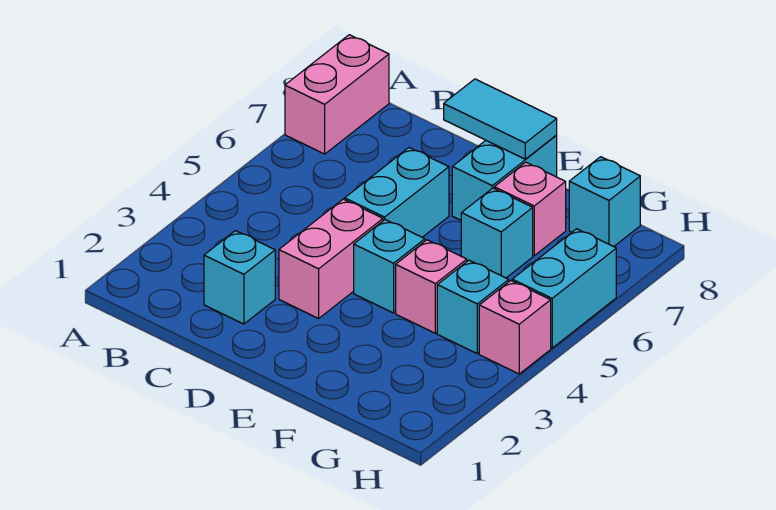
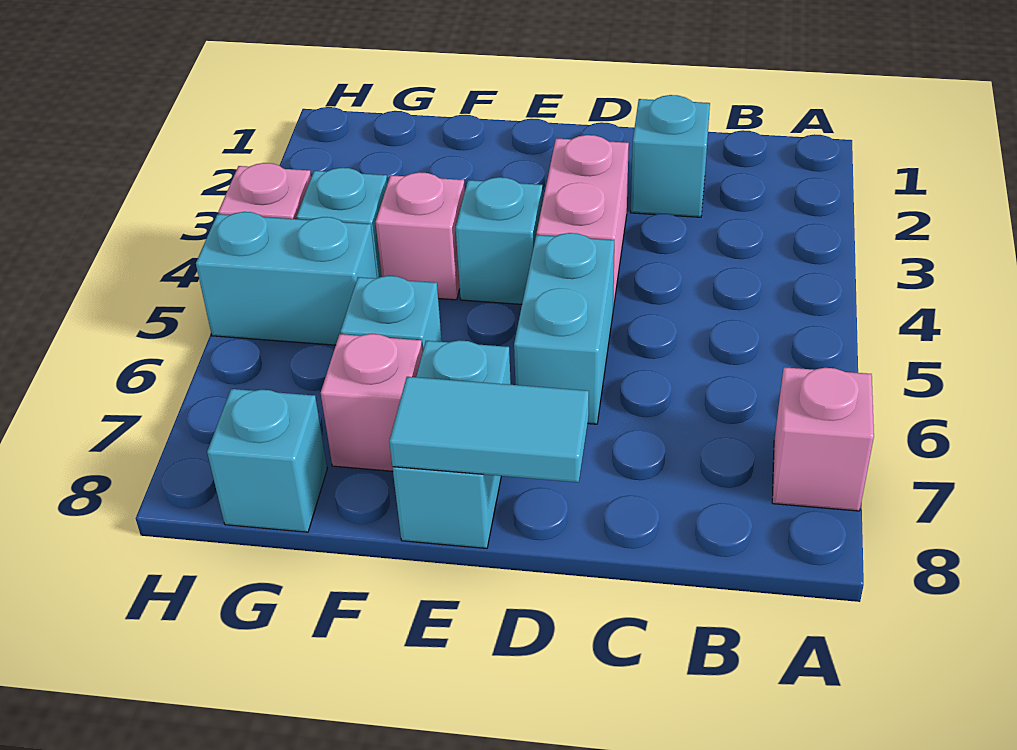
pink brick A7:A8 level 1 -> pink brick A7 level 1
cyan brick H5:H6 level 1 -> cyan brick G5:H5 level 1

